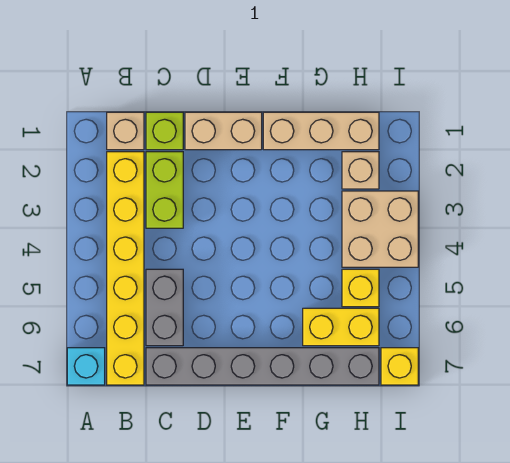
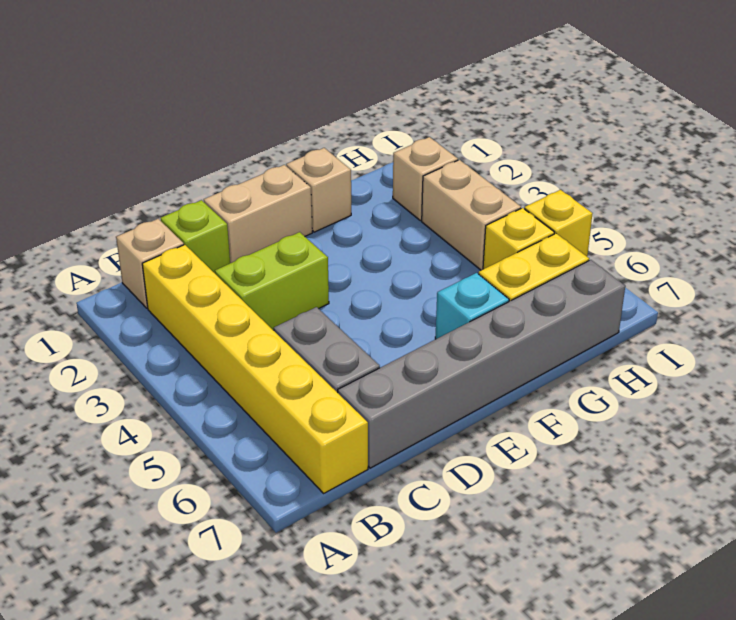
cyan brick A7 level 1 -> cyan brick F6 level 1
lime brick C2:C3 level 1 -> lime brick C3:D3 level 1
tan brick F1:H1 level 1 -> tan brick F1 level 1
tan brick H3:I4 level 1 -> tan brick H3:H4 level 1
yellow brick I7 level 1 -> yellow brick I5 level 1

